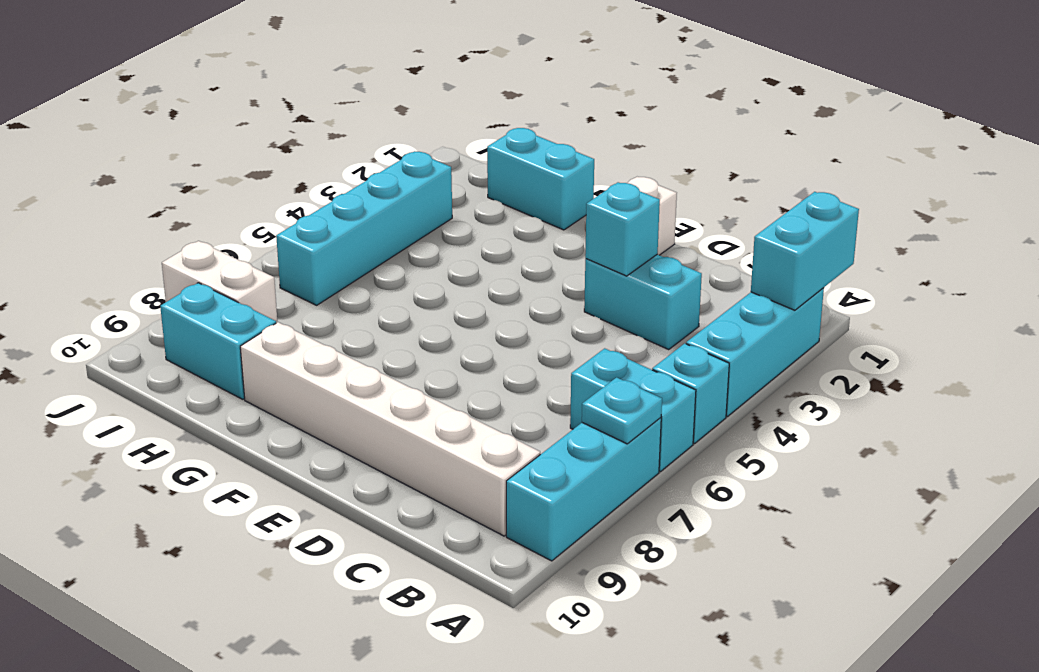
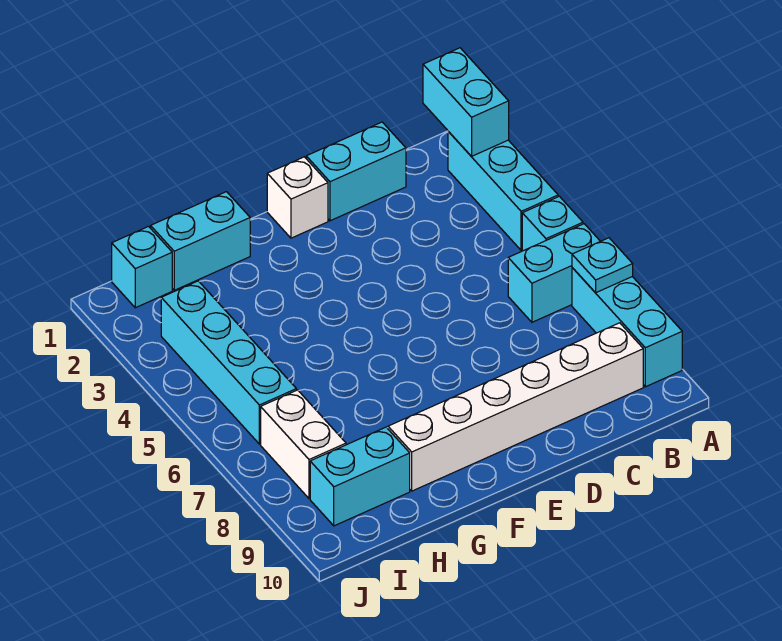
cyan brick C3:D3 level 1 -> cyan brick C1:D1 level 1
cyan brick D3 level 2 -> cyan brick I1 level 1
white brick I8:J8 level 1 -> white brick I7:I8 level 1

